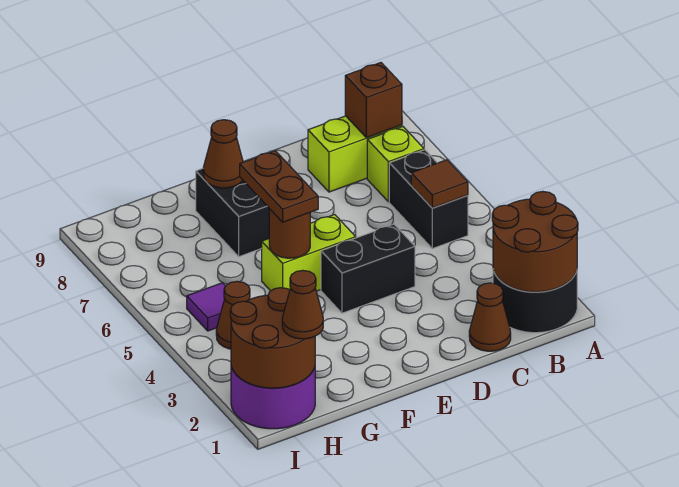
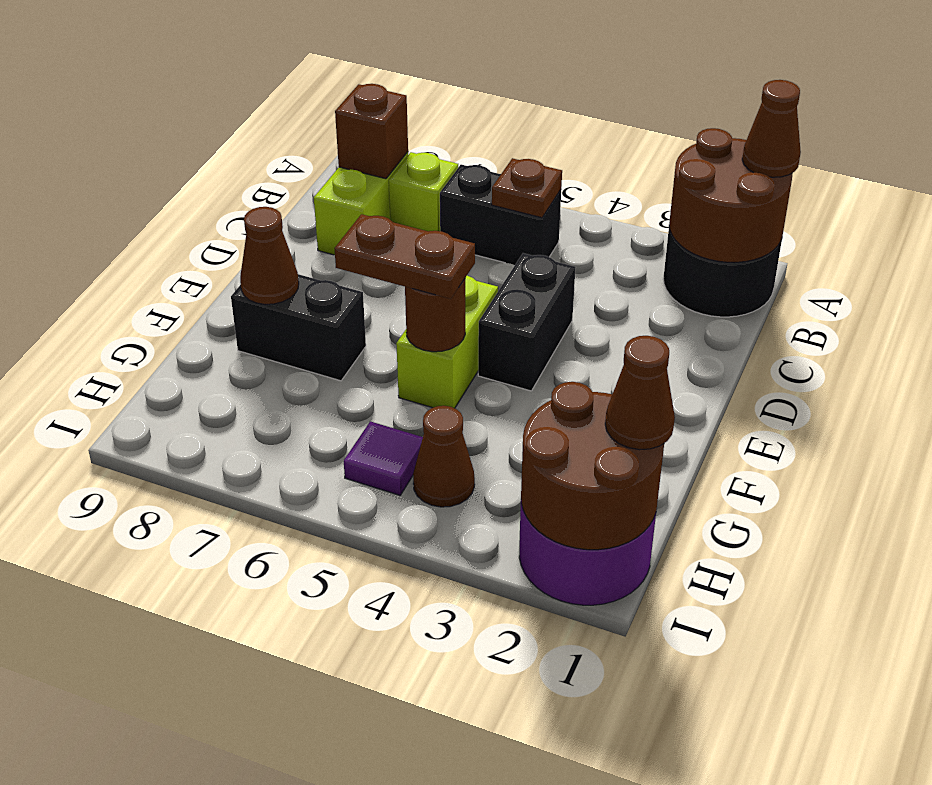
brown tile B5 level 2 -> brown plate B5 level 2
brown cone C1 level 1 -> brown cone A1 level 3

